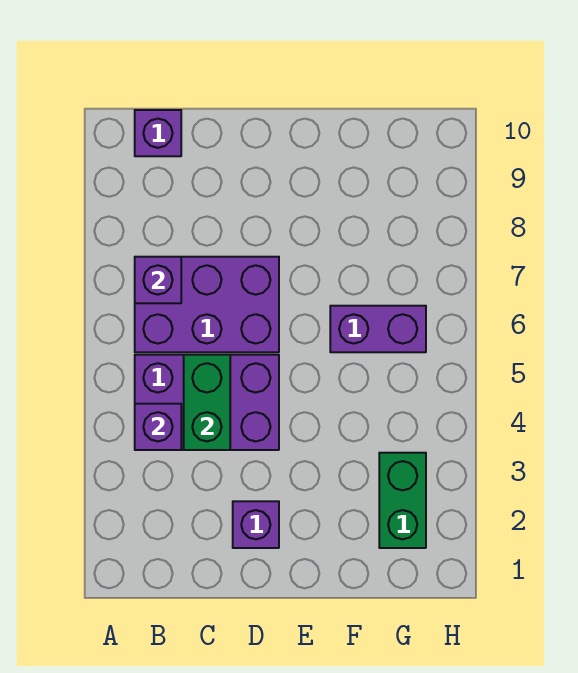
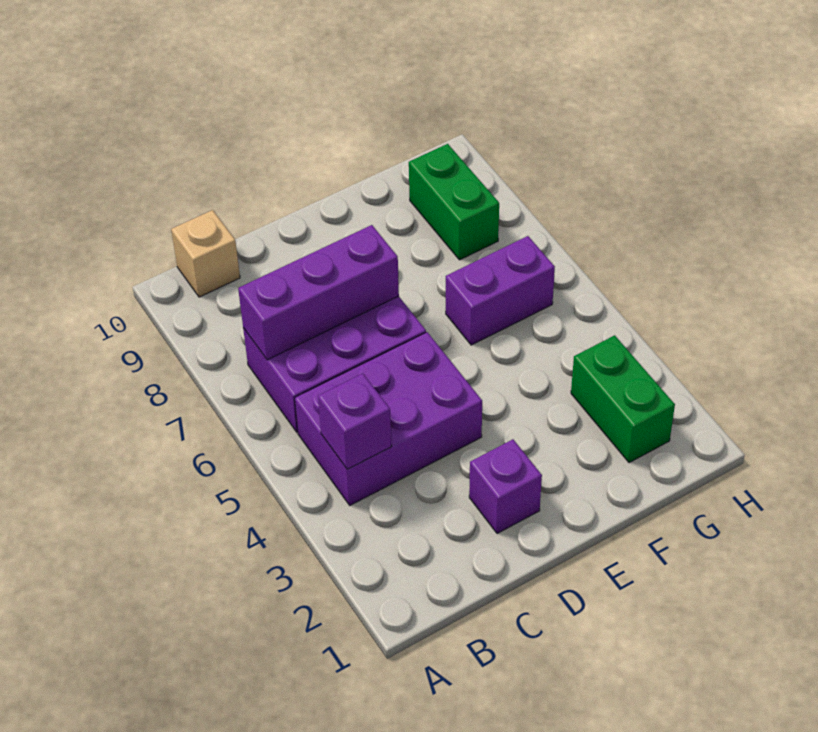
purple brick B7 level 2 -> purple brick B7:D7 level 2
purple brick B10 level 1 -> tan brick B10 level 1
green brick C4:C5 level 2 -> green brick G8:G9 level 1

